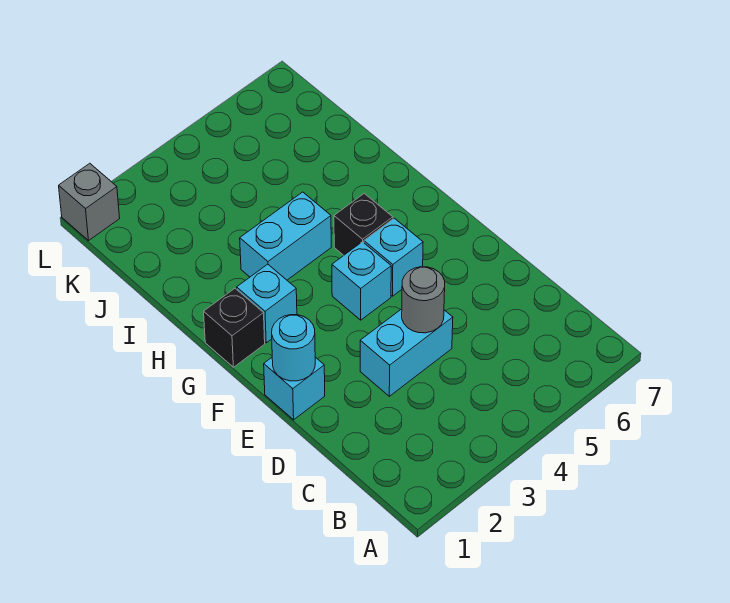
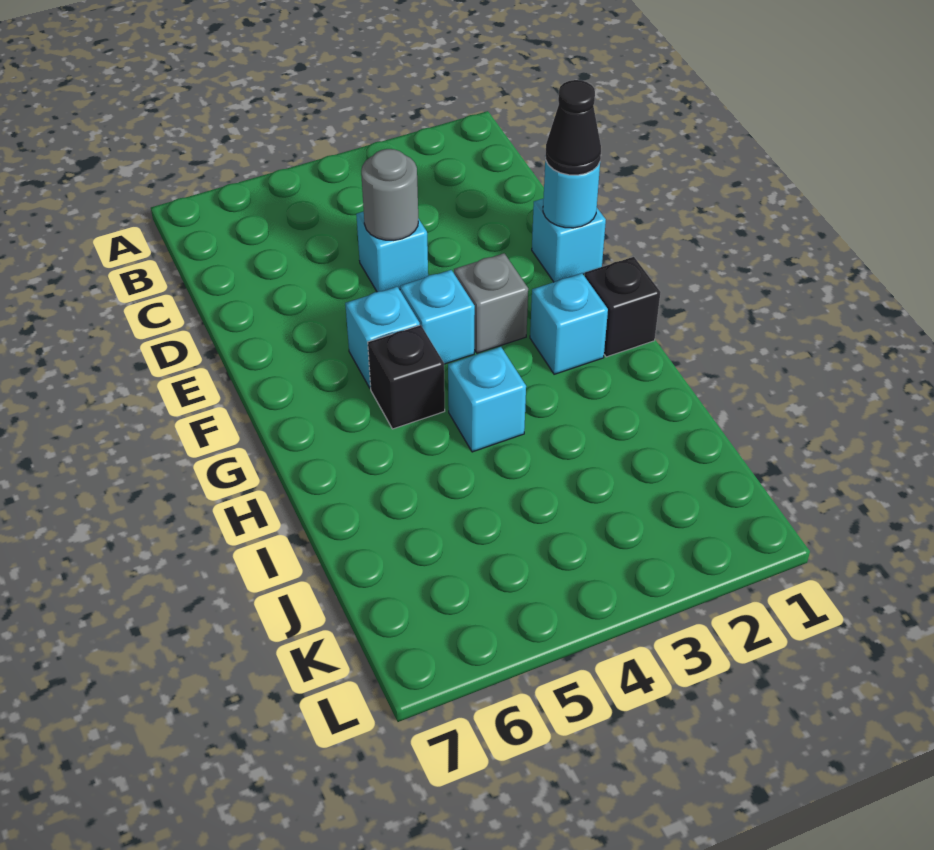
cyan brick D3:D4 level 1 -> cyan brick D4 level 1
none -> black cone E1 level 3
cyan brick H3:H4 level 1 -> cyan brick H4 level 1
grey brick L1 level 1 -> grey brick F3 level 1

